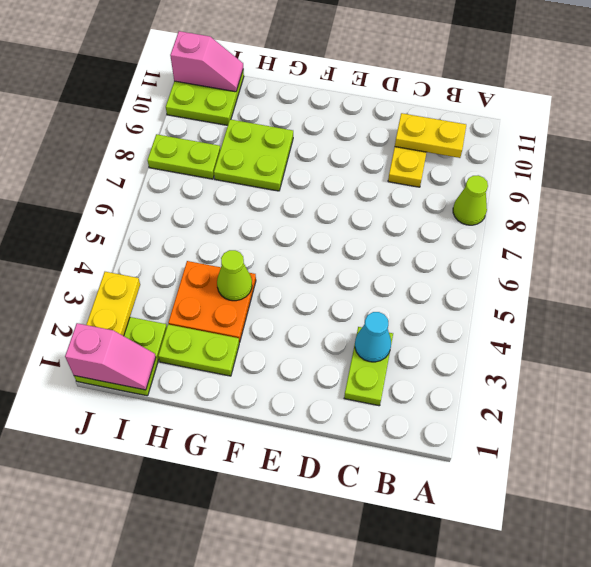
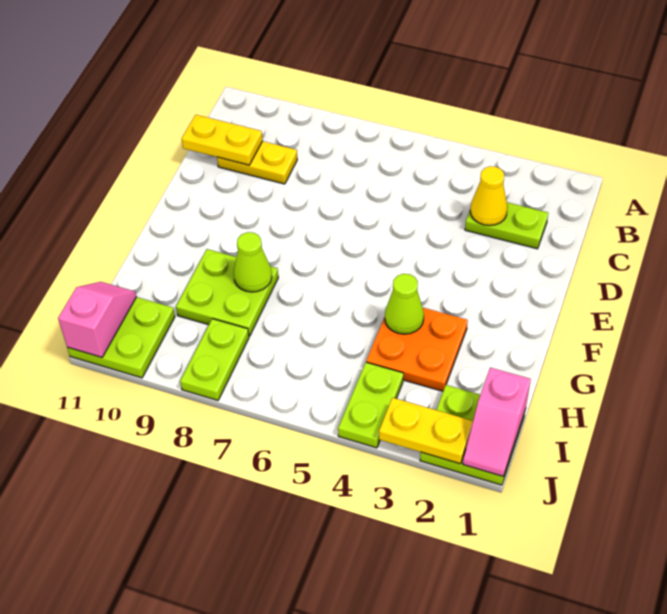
lime cone A8 level 1 -> lime cone G8 level 2
yellow plate B10:C10 level 2 -> yellow plate C10:C11 level 2
cyan cone C3 level 2 -> yellow cone C3 level 2
lime plate G2:H2 level 1 -> lime plate I4:J4 level 1
pink slope I1:J1 level 2 top J -> pink slope I1:J1 level 2 top I

